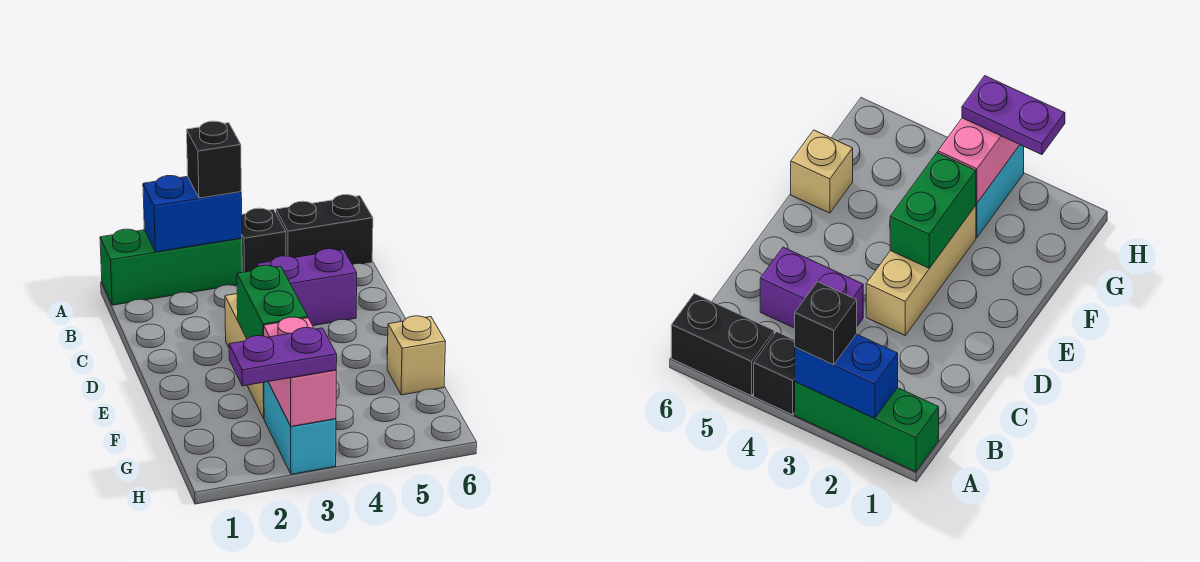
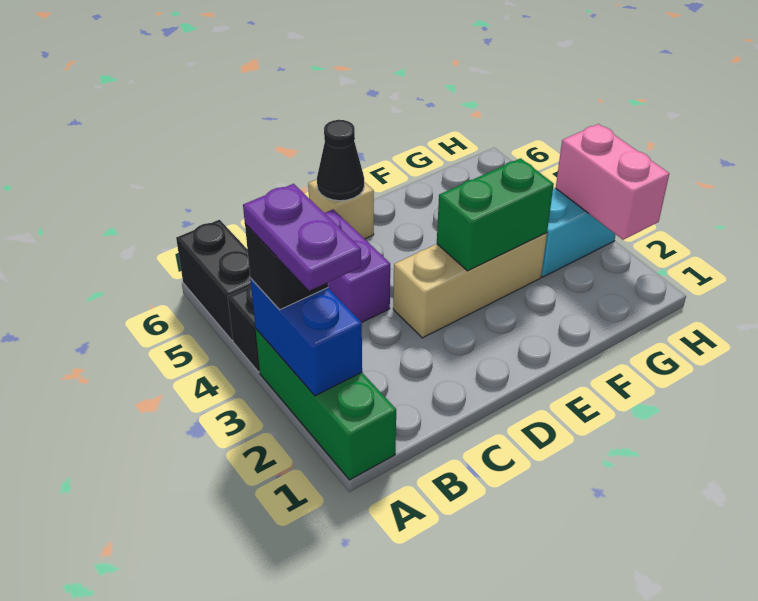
none -> black cone D6 level 2
tan brick F6 level 1 -> tan brick D6 level 1
pink brick G3:H3 level 2 -> pink brick H2:H3 level 2
purple plate H2:H3 level 3 -> purple plate A2:A3 level 4

